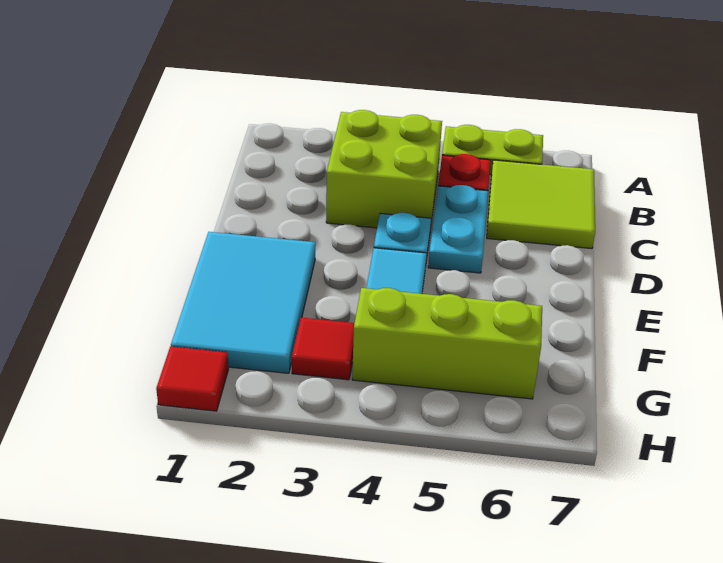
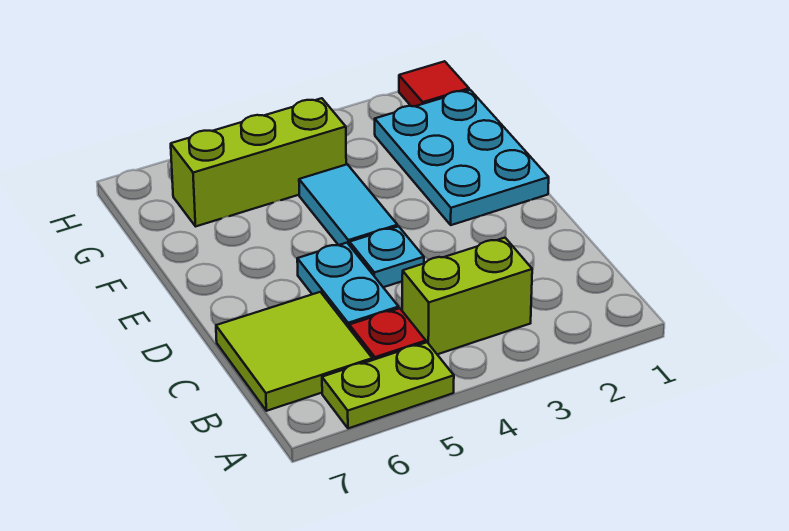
lime brick B3:C4 level 1 -> lime brick B3:B4 level 1
cyan tile E1:G2 level 1 -> cyan plate E1:G2 level 1
red tile G3 level 1 -> none

